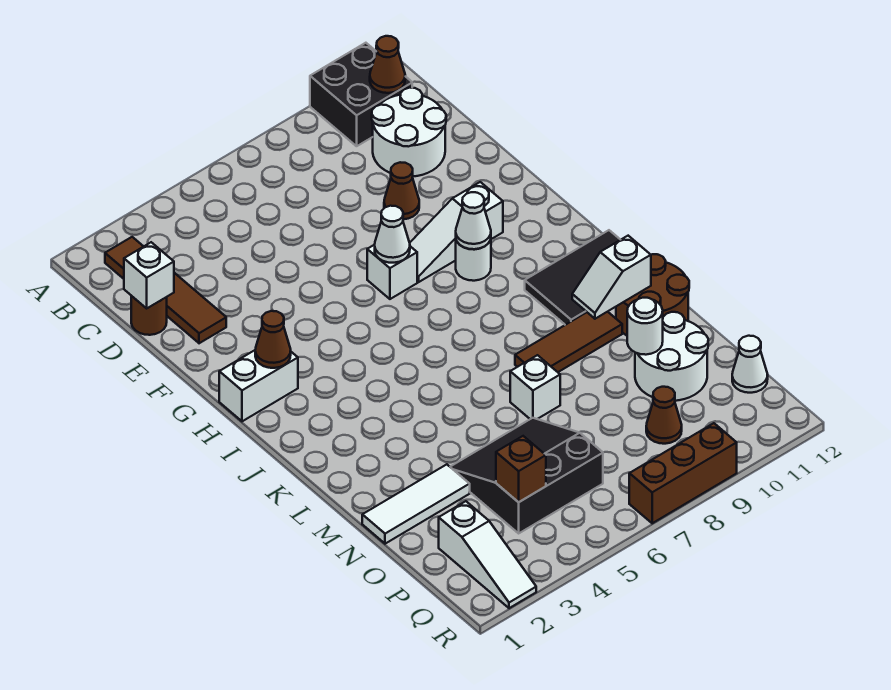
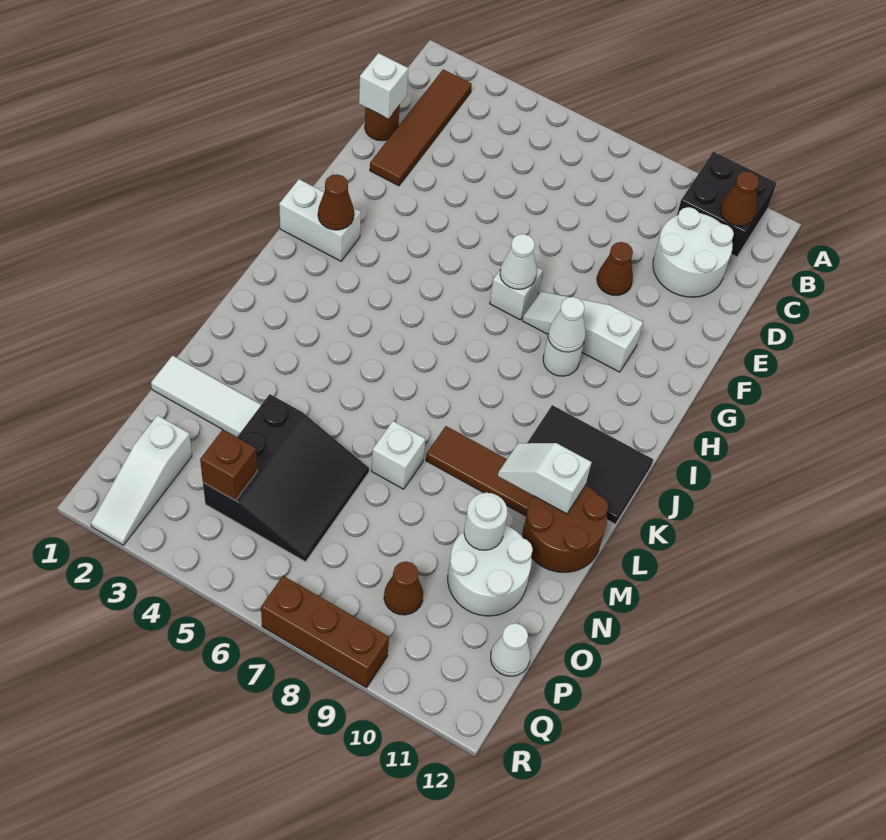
black slope N4:P6 level 1 top P -> black slope N4:P6 level 1 top 4

